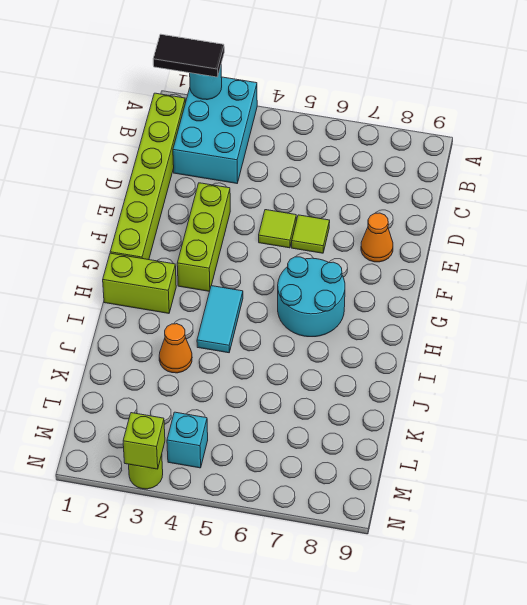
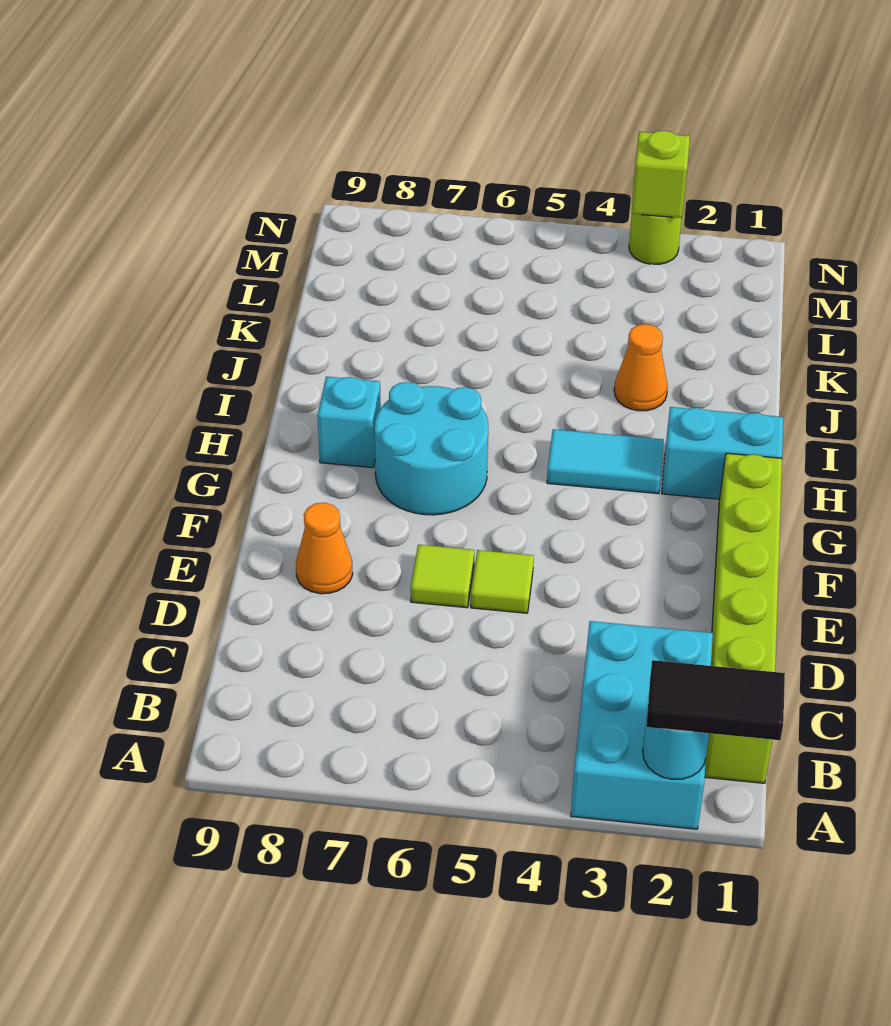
lime brick E3:G3 level 1 -> none
lime brick H1:H2 level 1 -> cyan brick H1:H2 level 1
cyan tile H4:I4 level 1 -> cyan tile H3:H4 level 1
cyan brick M4 level 1 -> cyan brick H8 level 1

